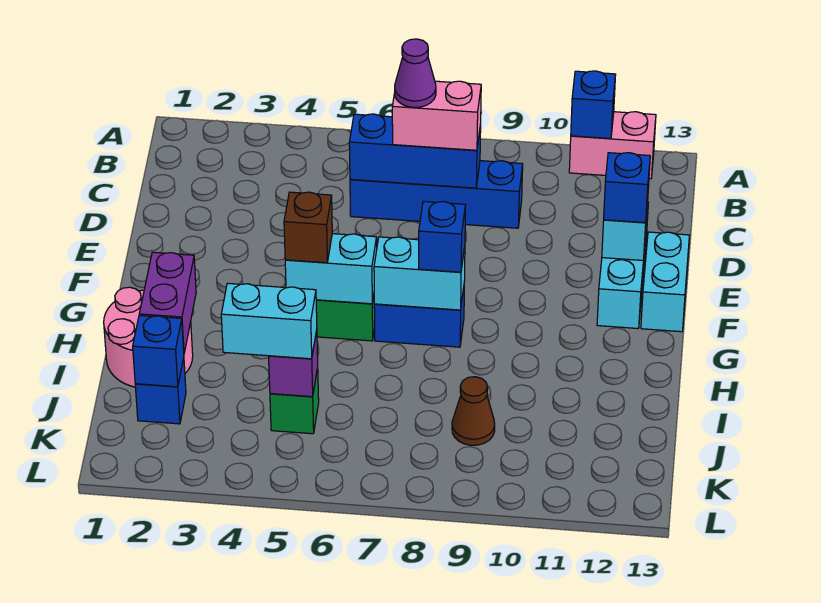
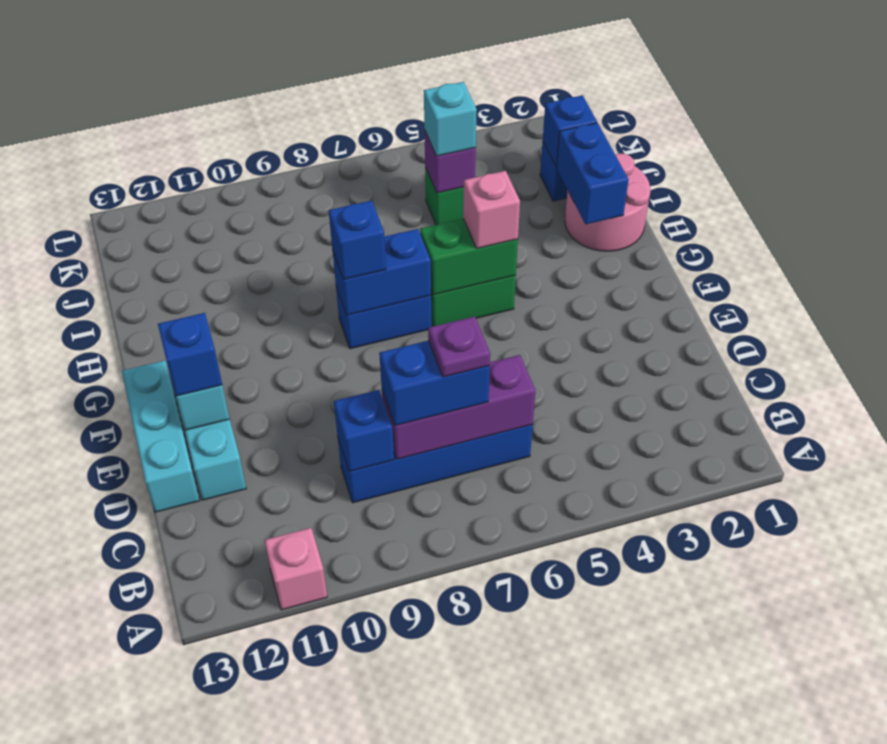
pink brick A11:A12 level 1 -> pink brick A11 level 1
blue brick A11 level 2 -> blue brick C9 level 2
blue brick C6:C8 level 2 -> purple brick C6:C8 level 2
pink brick C7:C8 level 3 -> blue brick C7:C8 level 3
purple cone C7 level 4 -> purple plate C7 level 4
cyan brick E13:F13 level 1 -> cyan brick D13:F13 level 1
cyan brick G5:G6 level 2 -> green brick G5:G6 level 2
brown brick G5 level 3 -> pink brick G5 level 3
cyan brick G7:G8 level 2 -> blue brick G7:G8 level 2
purple brick H2:I2 level 2 -> blue brick H2:I2 level 2
cyan brick J4:J5 level 3 -> cyan brick J5 level 3
brown cone J9 level 1 -> none

